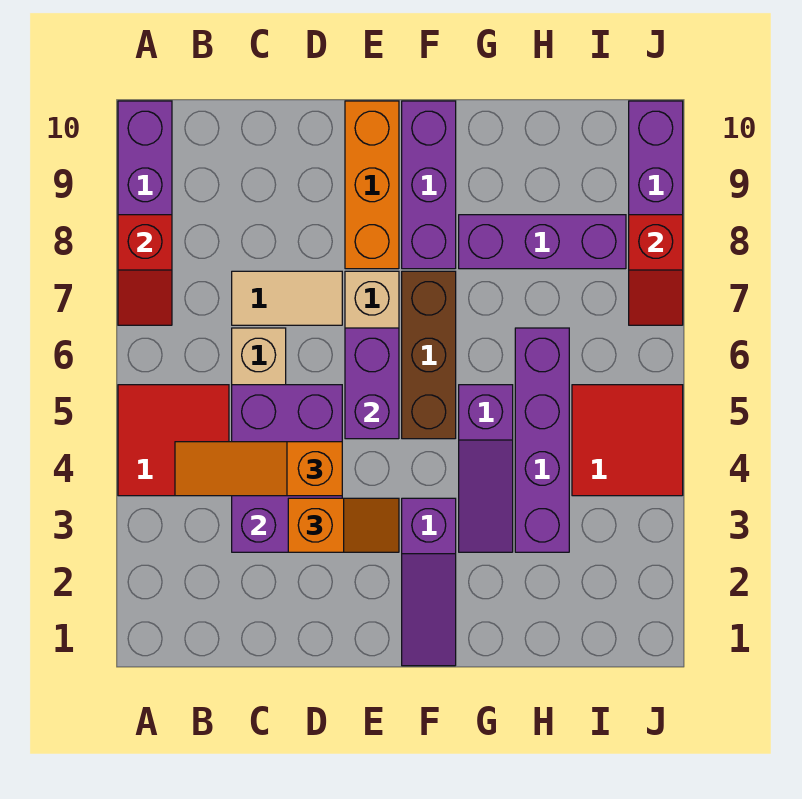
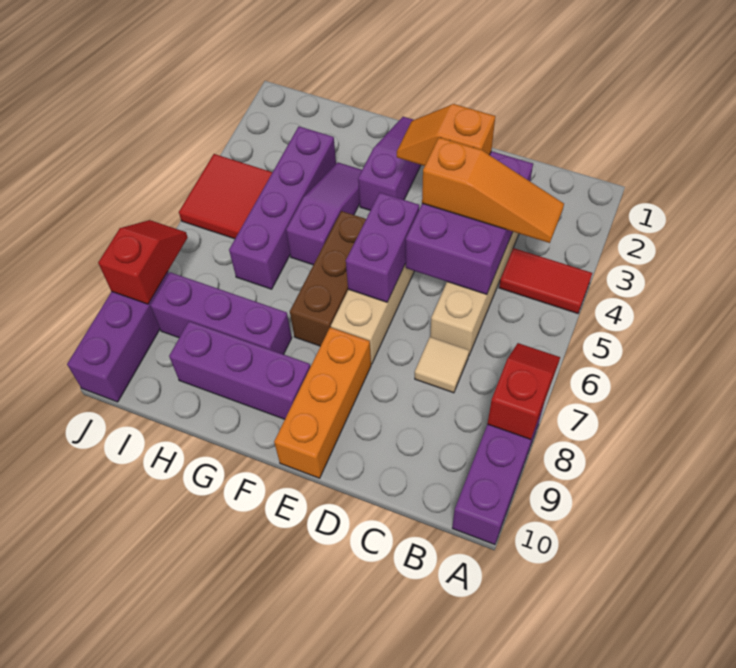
red tile A4:B5 level 1 -> red tile A4:B4 level 1
tan tile C7:D7 level 1 -> tan tile C7 level 1
purple brick F8:F10 level 1 -> purple brick F9:H9 level 1

